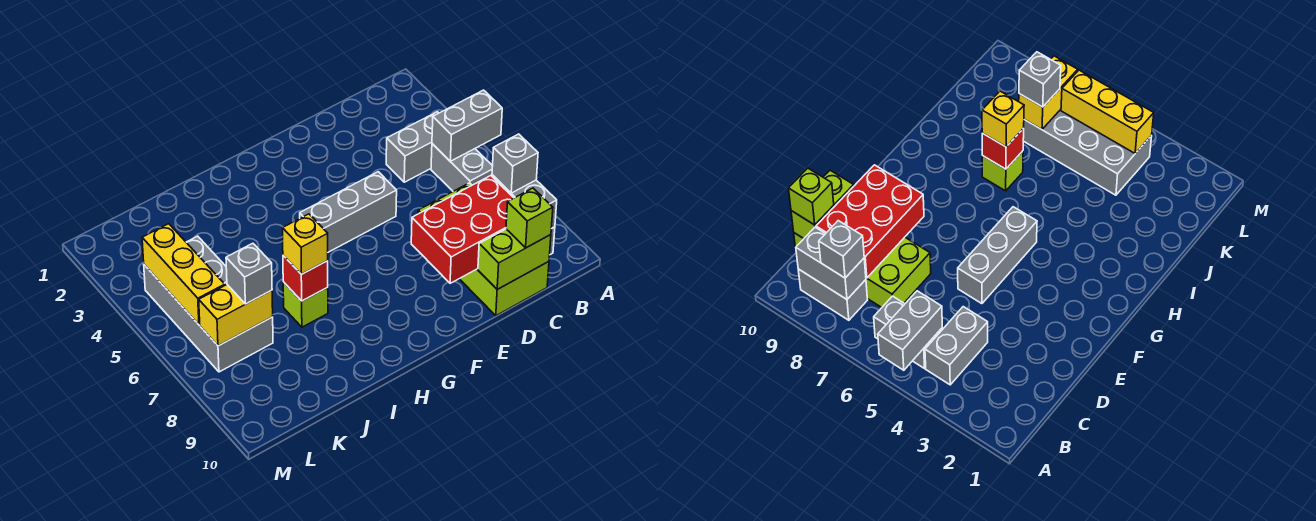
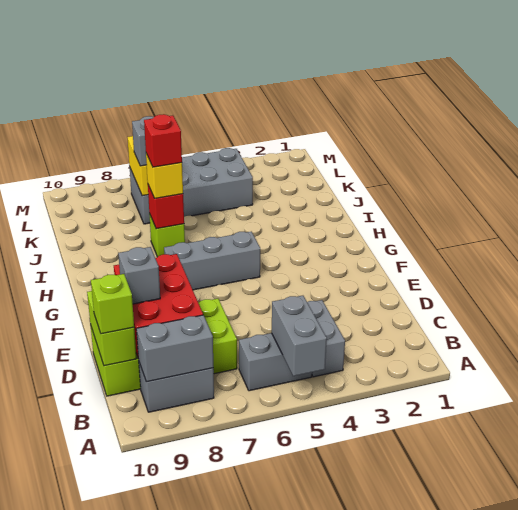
grey brick B8 level 3 -> grey brick D9 level 3
grey brick E5:G5 level 1 -> grey brick G5:G7 level 1
none -> red brick I7 level 4
yellow brick L4:L6 level 2 -> none

